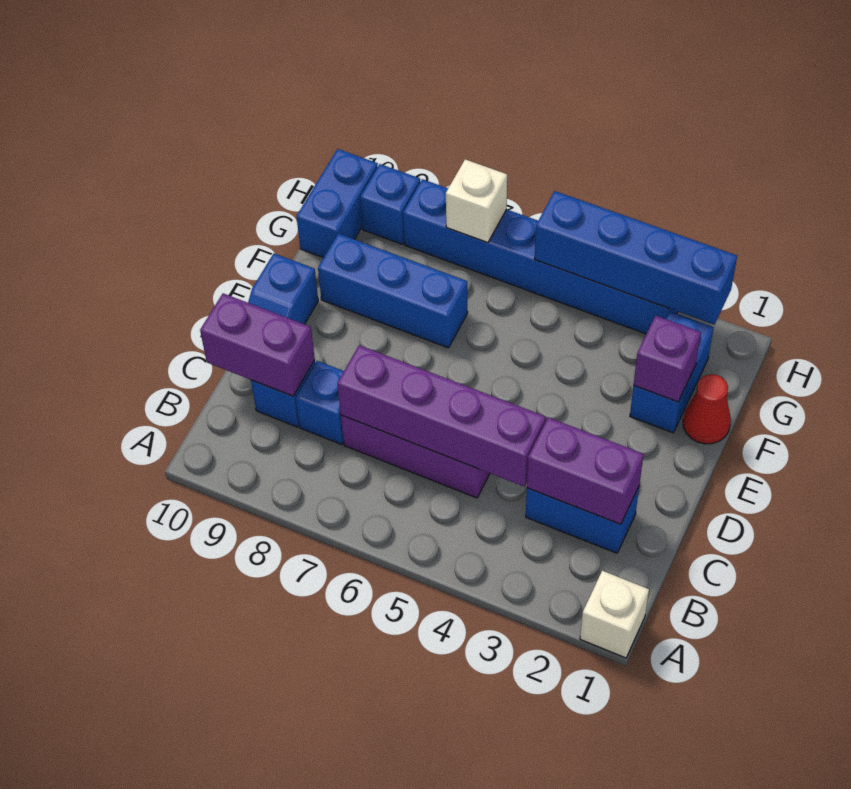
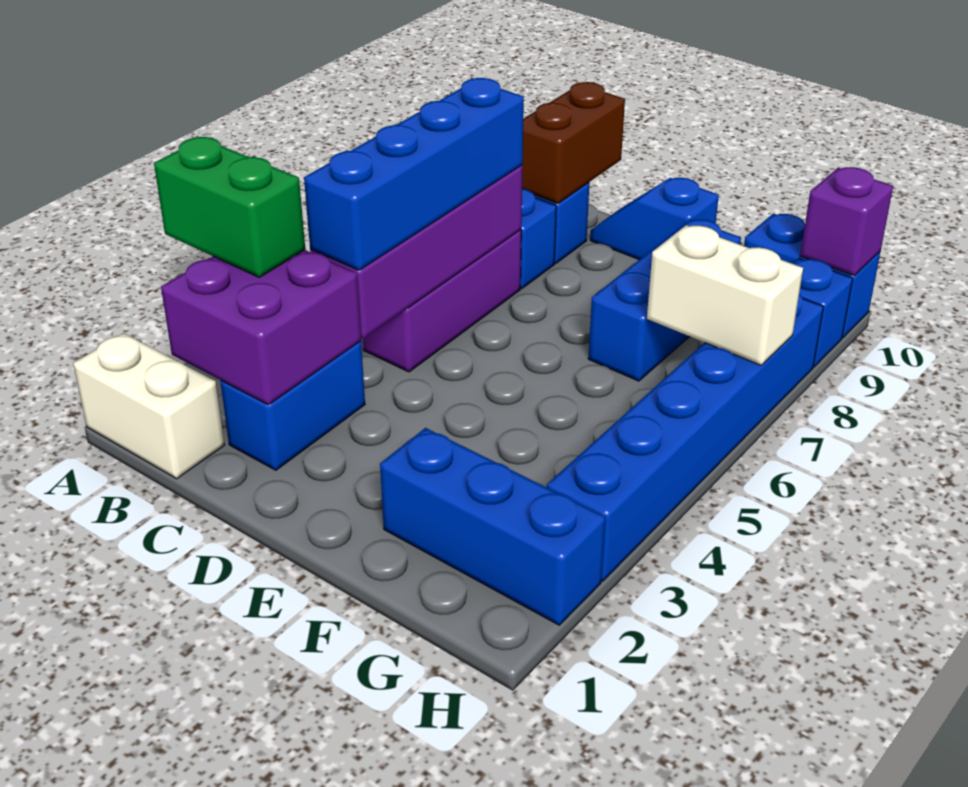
white brick A1 level 1 -> white brick A1:B1 level 1
none -> green brick A3:B3 level 3
purple brick C2:C3 level 2 -> purple brick B2:C3 level 2
purple brick C9:C10 level 2 -> brown brick C9:C10 level 2
red cone F1 level 1 -> none
blue brick F2:G2 level 1 -> blue brick F2:H2 level 1
purple brick F2 level 2 -> purple brick H10 level 2
blue brick H2:H5 level 2 -> blue brick C4:C7 level 3
white brick H7 level 2 -> white brick G7:H7 level 2

